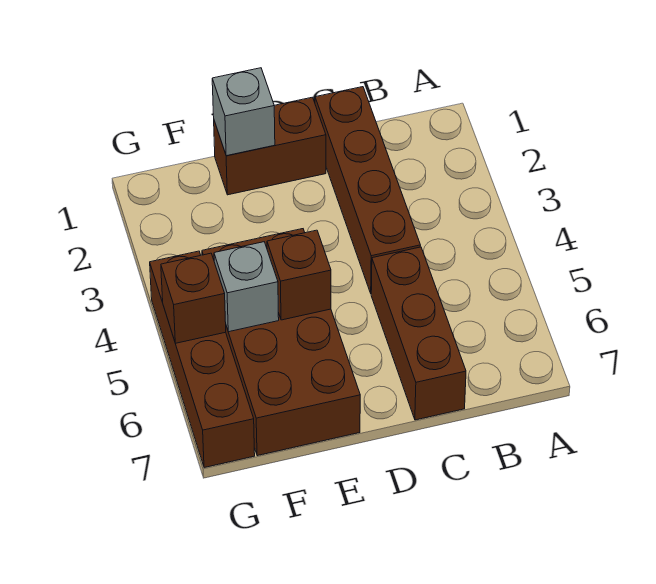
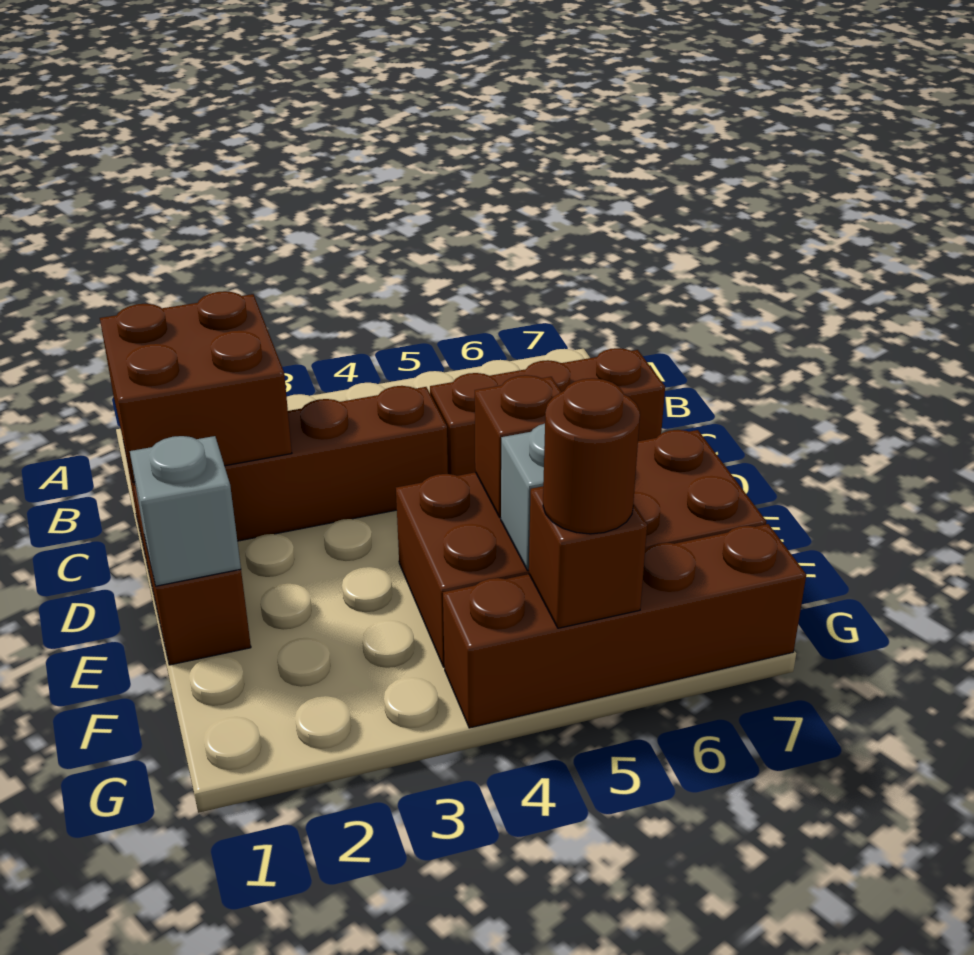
none -> brown brick B1:C2 level 2
none -> brown round brick G5 level 3

